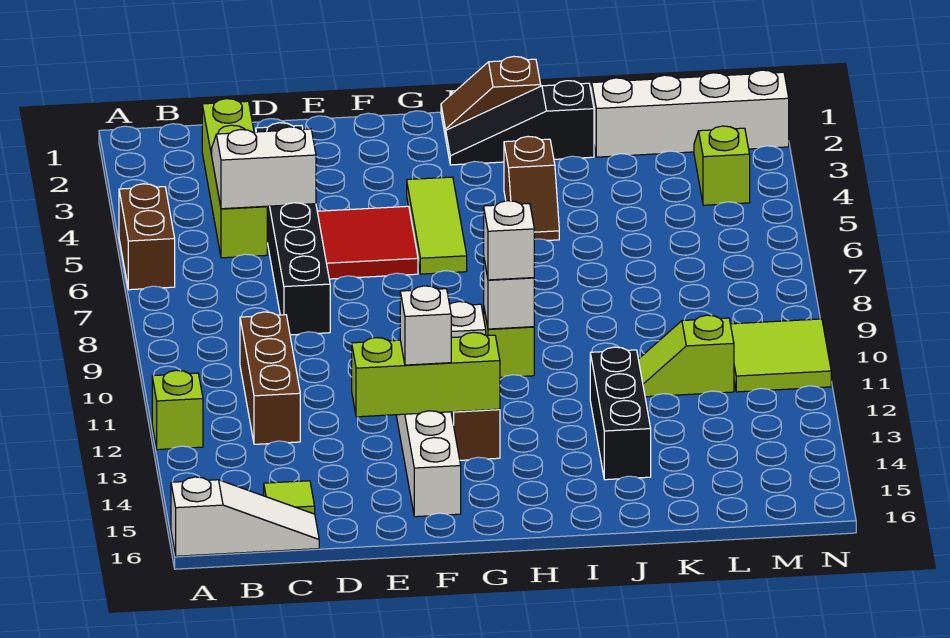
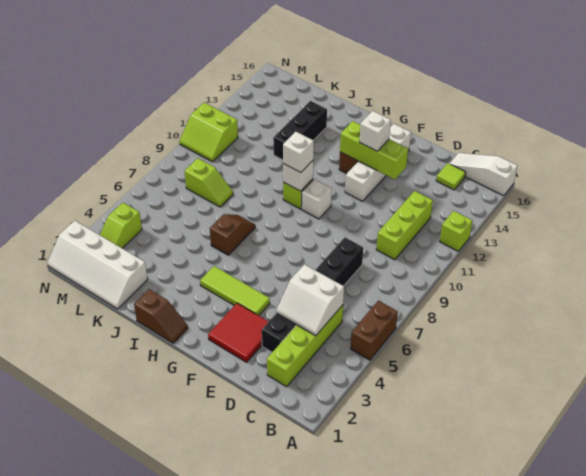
brown brick C10:C12 level 1 -> lime brick C10:C12 level 1
red tile E5:F6 level 1 -> red tile E2:F3 level 1
lime tile G4:G6 level 1 -> lime tile F4:H4 level 1
black slope H2:J2 level 1 top J -> none
brown slope I4:I5 level 1 top 4 -> brown slope I6:I7 level 1 top 6
lime slope K11:L11 level 1 top L -> lime slope K8:L8 level 1 top L
lime tile M10:N11 level 1 -> lime slope M10:N11 level 1 top 11

